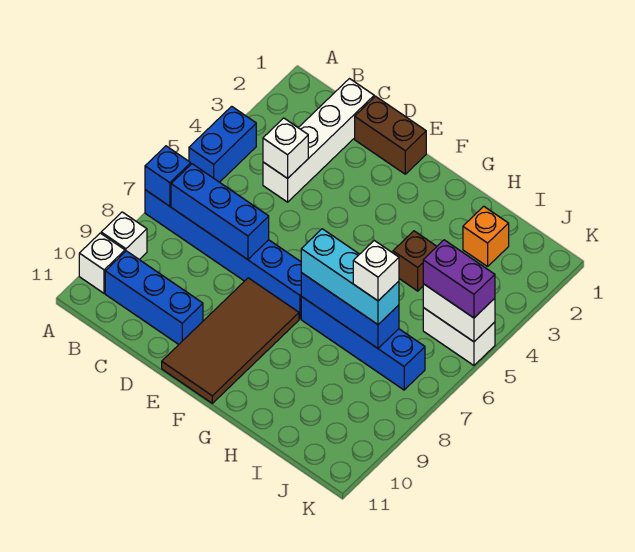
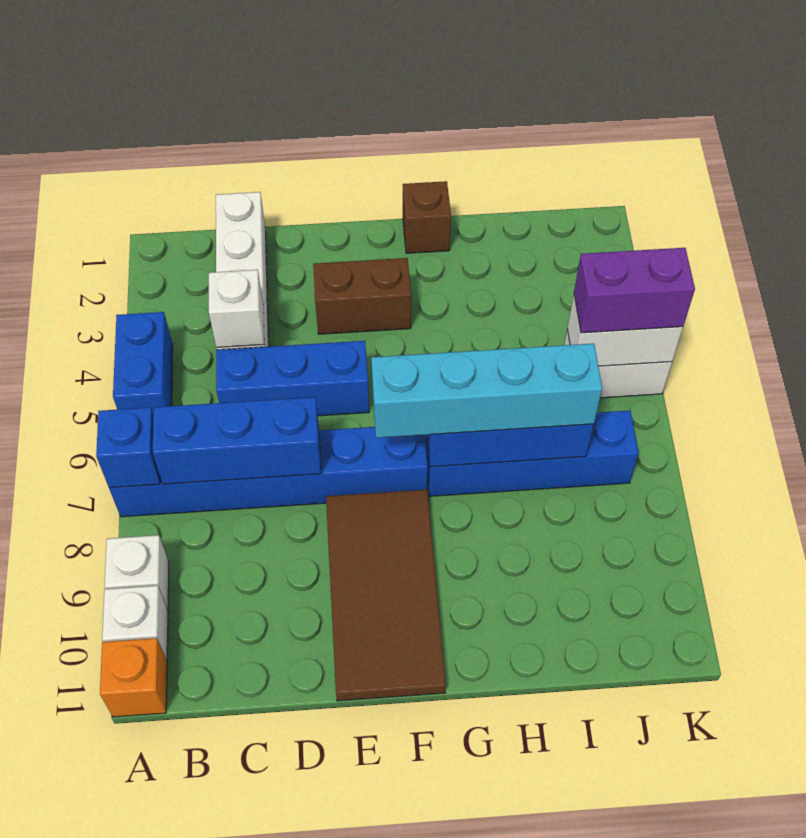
blue brick B10:D10 level 1 -> blue brick C5:E5 level 1
brown brick D1:E1 level 1 -> brown brick E3:F3 level 1
cyan brick G7:I7 level 3 -> cyan brick F7:I7 level 3
brown brick H4 level 1 -> brown brick G1 level 1
orange brick I2 level 1 -> orange brick A11 level 1
white brick I7 level 4 -> none

